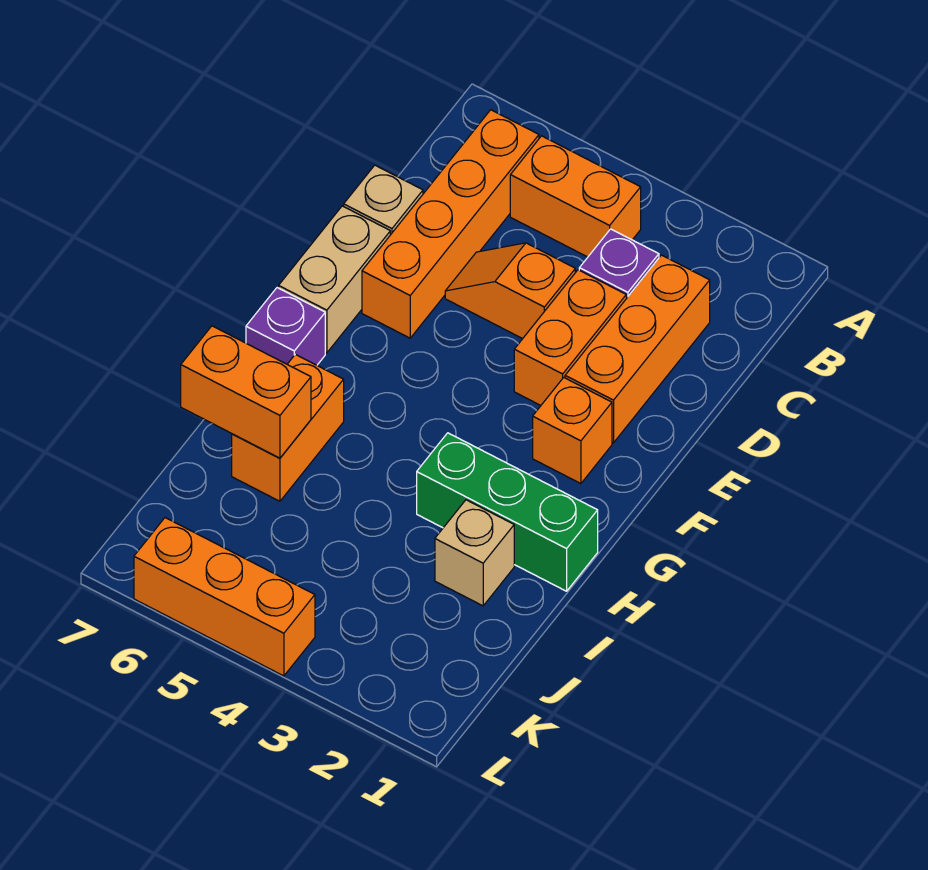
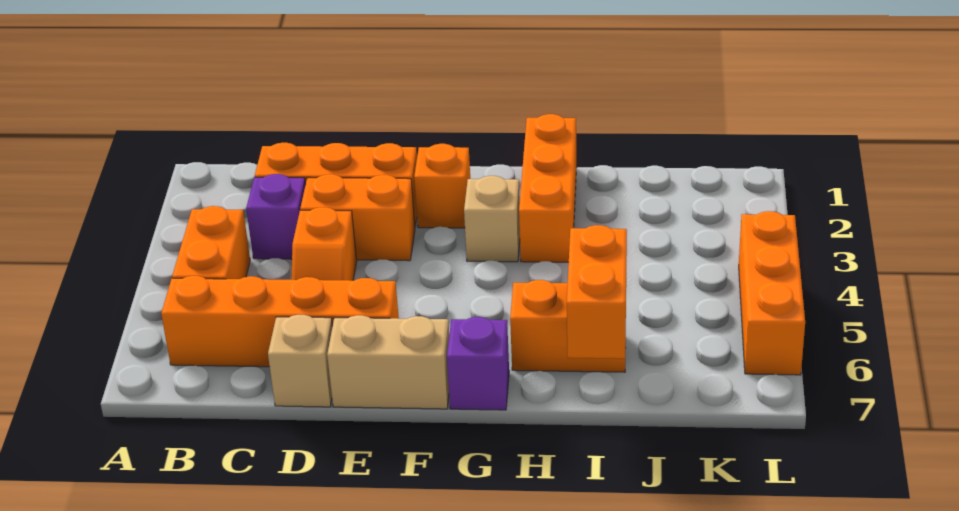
green brick H1:H3 level 1 -> orange brick H1:H3 level 1
tan brick I2 level 1 -> tan brick G3 level 1

